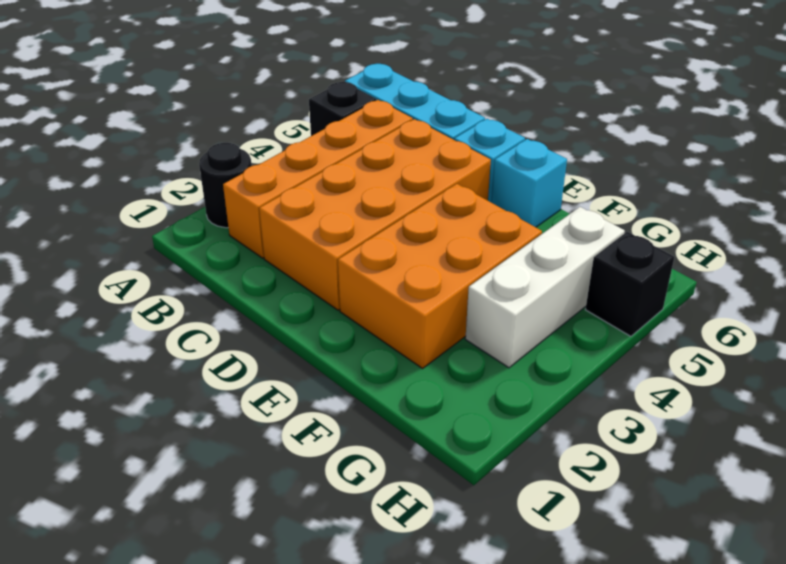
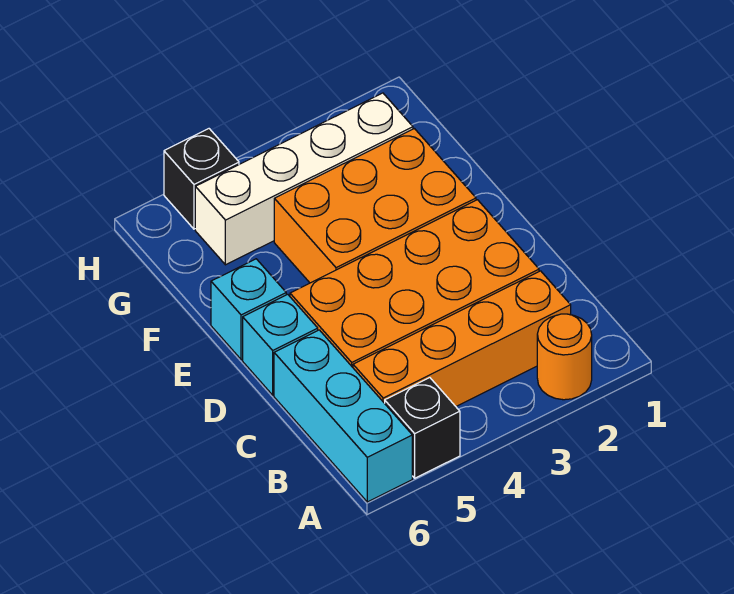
black round brick A2 level 1 -> orange round brick A2 level 1
white brick G3:G5 level 1 -> white brick G2:G5 level 1

